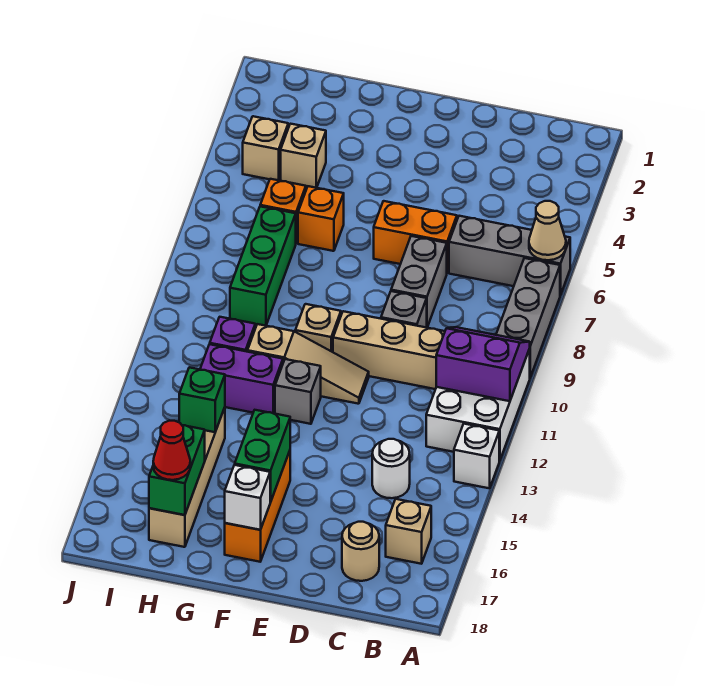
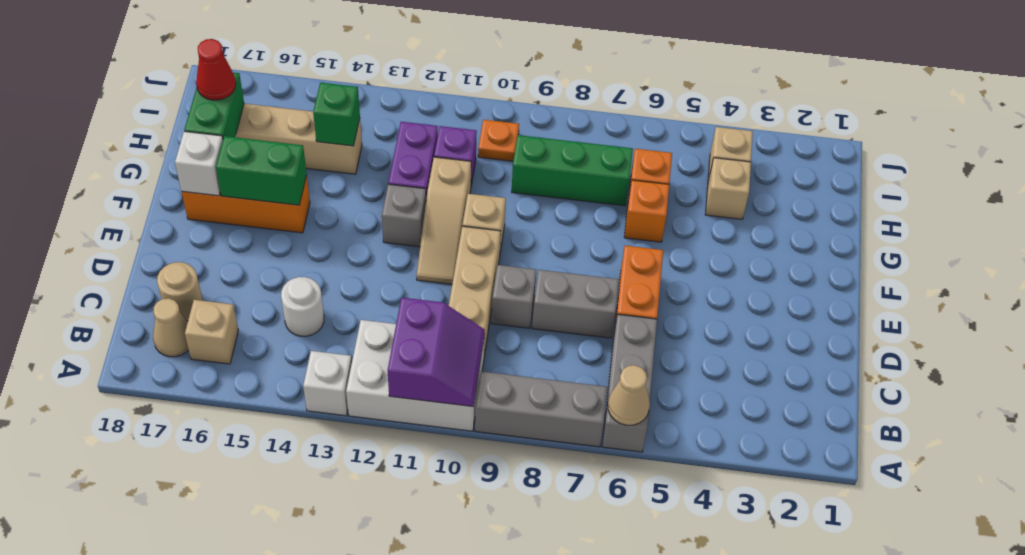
none -> tan cone B17 level 1
green brick H16:H17 level 2 -> green brick G17:H17 level 2
none -> orange plate I10 level 1

